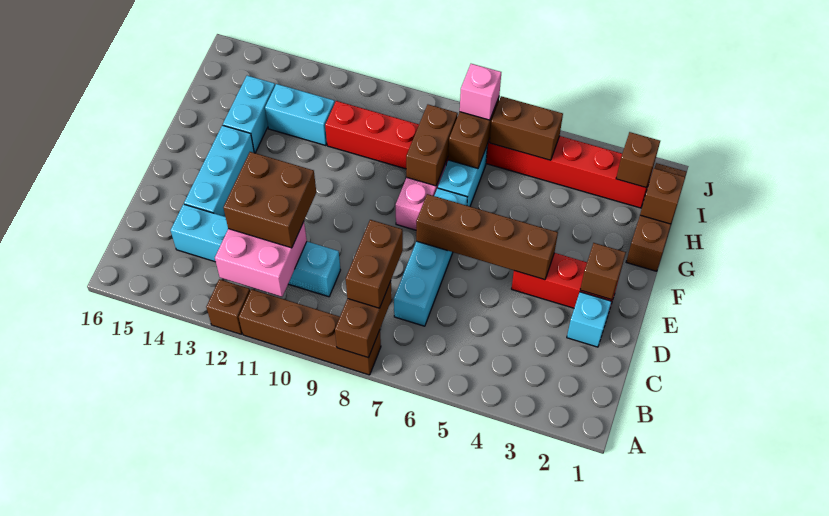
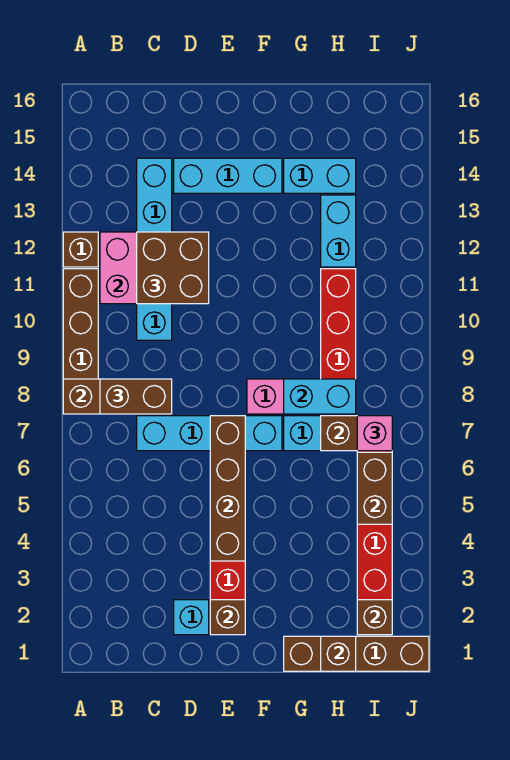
brown brick G1:I1 level 1 -> brown brick G1:J1 level 1
brown brick G8:H8 level 2 -> cyan brick G8:H8 level 2

